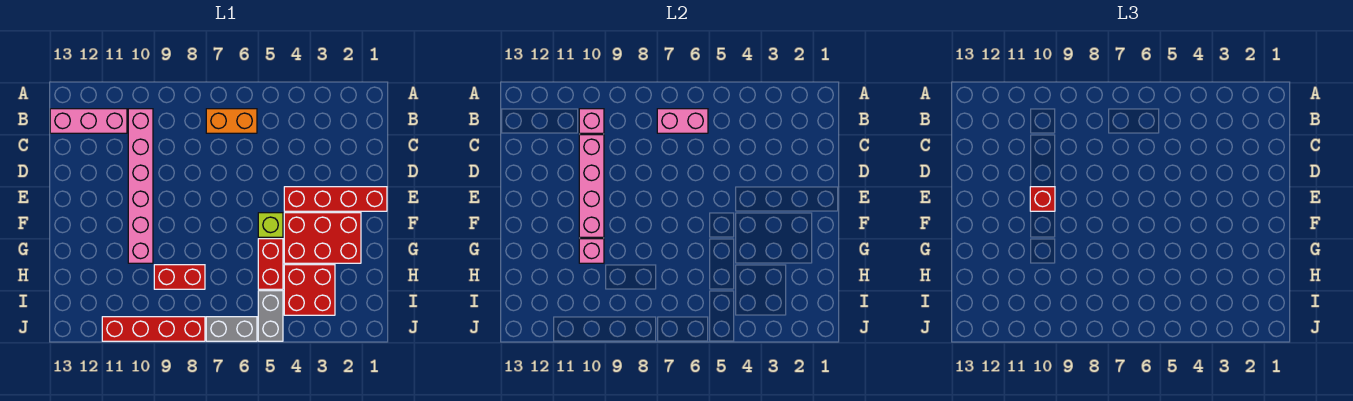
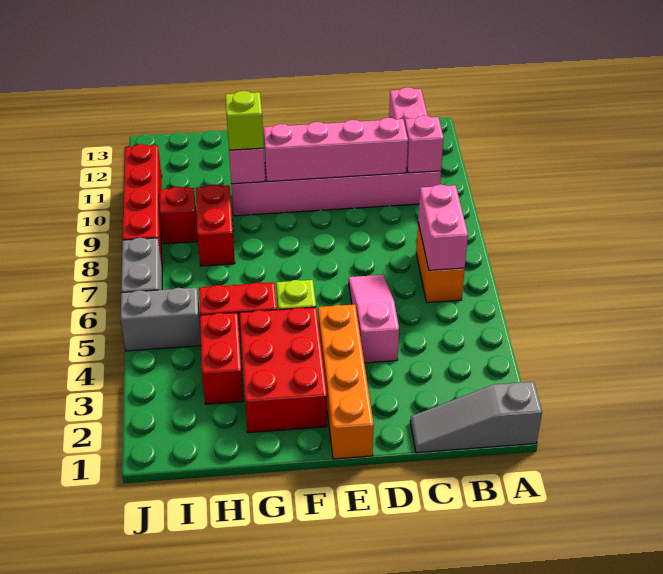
none -> grey slope A1:C1 level 1 top A
none -> pink slope D4:D6 level 1 top 4
red brick E1:E4 level 1 -> orange brick E1:E4 level 1
red brick E10 level 3 -> red brick I9 level 1
none -> lime brick G10 level 3
red brick H3:I4 level 1 -> red brick H3:H4 level 1

